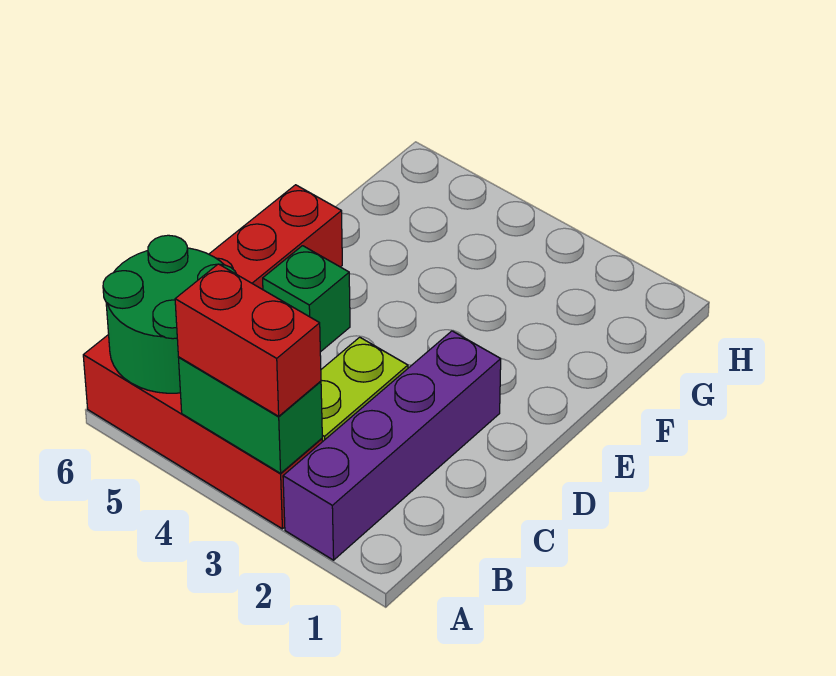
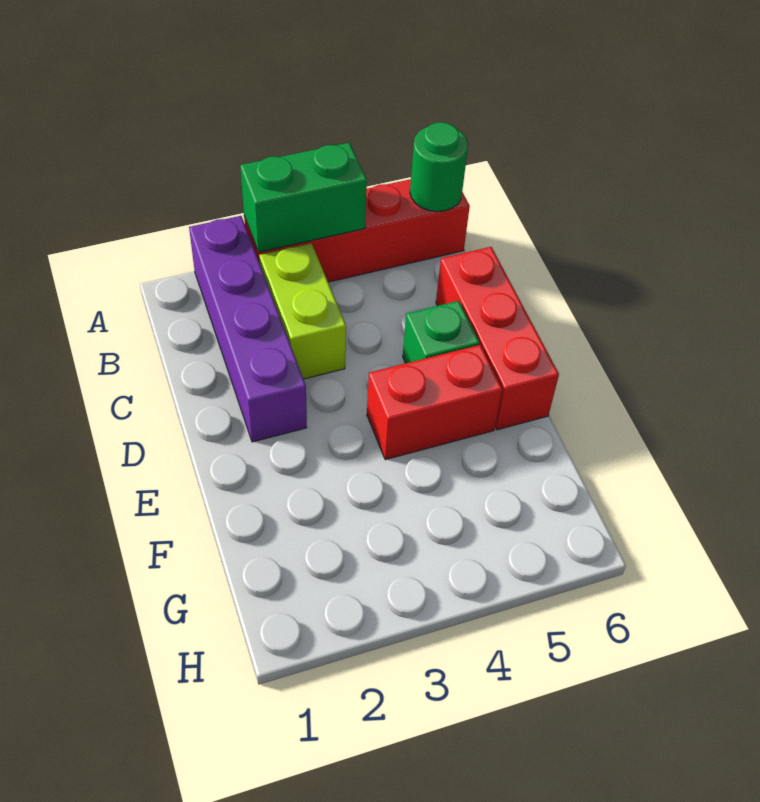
red brick A3:A4 level 3 -> red brick E4:E5 level 1
green round brick A5:B6 level 2 -> green round brick A6 level 2

